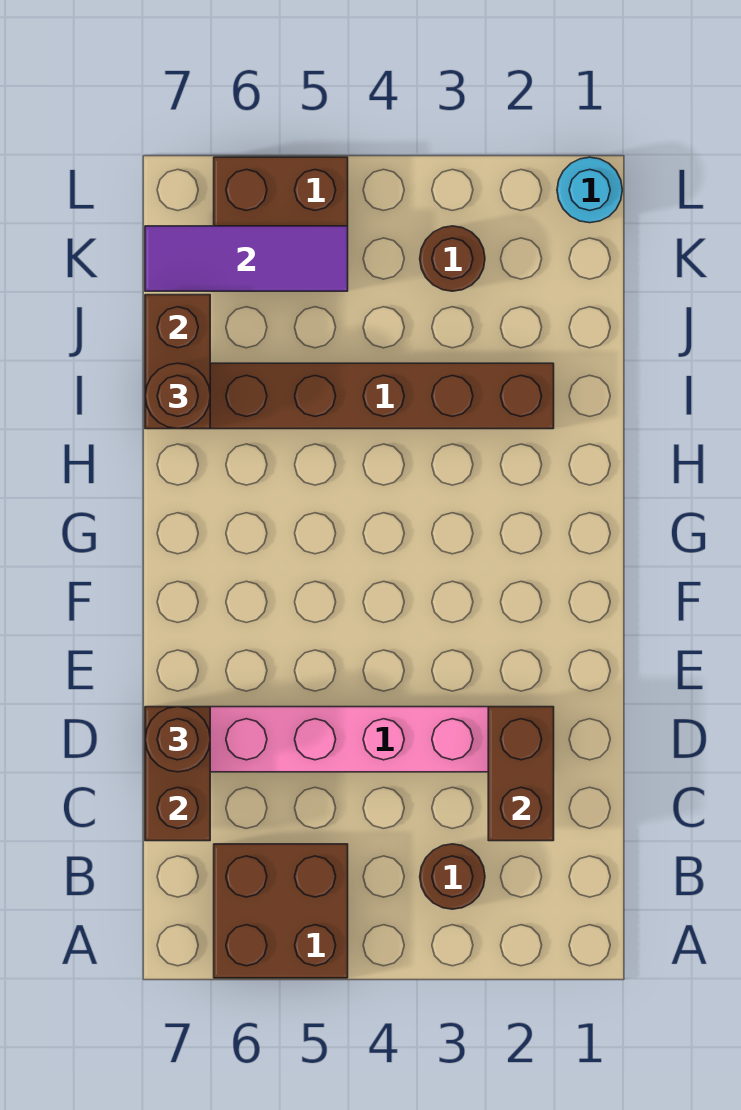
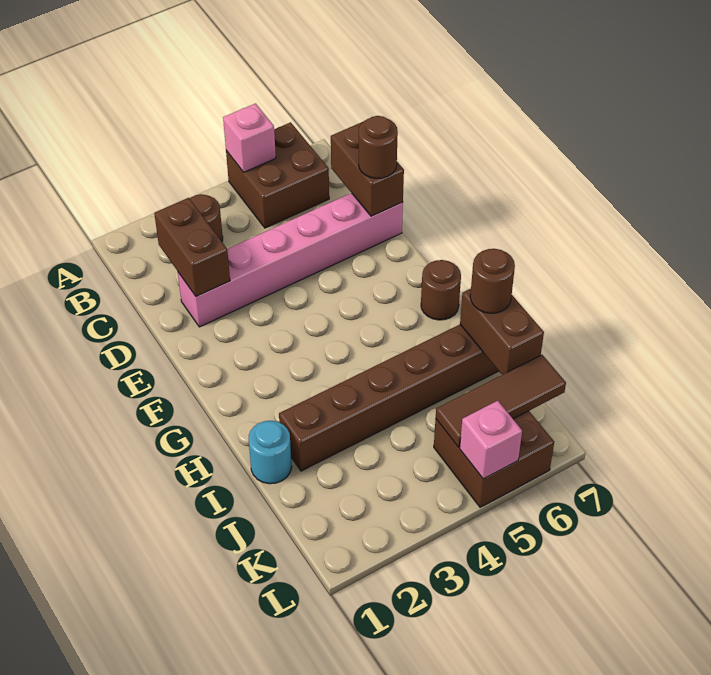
none -> pink brick A5 level 2
brown round brick K3 level 1 -> brown round brick G7 level 1
purple tile K5:K7 level 2 -> brown tile K5:K7 level 2
cyan round brick L1 level 1 -> cyan round brick I1 level 1
none -> pink brick L5 level 2

